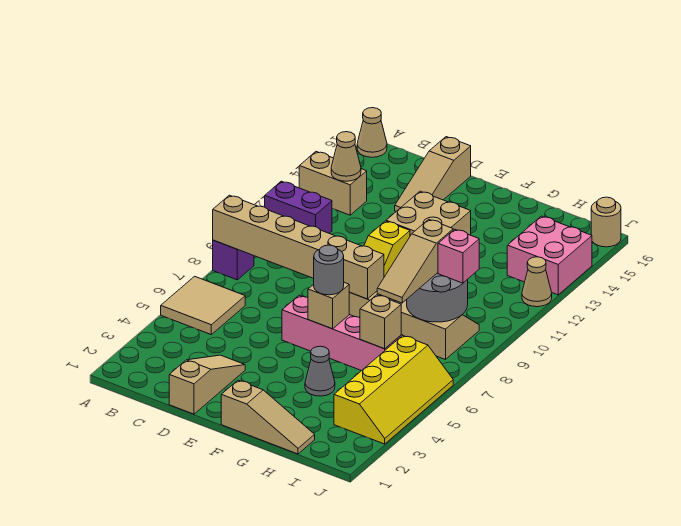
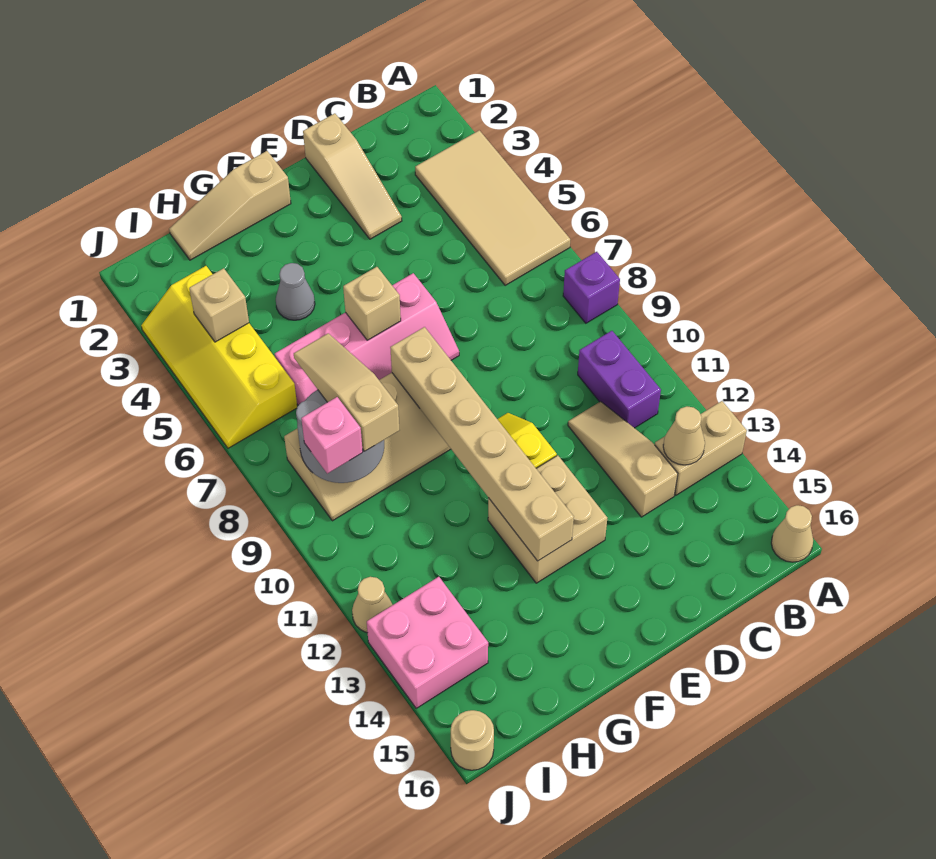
tan tile A5:B6 level 1 -> tan tile A3:B6 level 1
tan brick A8:F8 level 2 -> tan brick F8:F13 level 2
purple brick A11:B11 level 1 -> purple brick B10:B11 level 1
tan slope D14:D16 level 1 top 16 -> tan slope C11:C13 level 1 top 13
grey round brick F6 level 3 -> none
tan brick H6 level 2 -> tan brick I4 level 2

